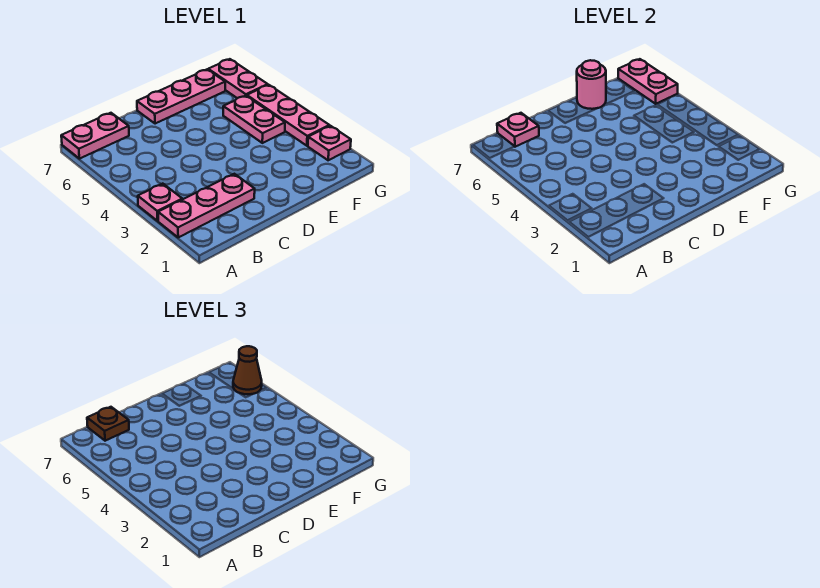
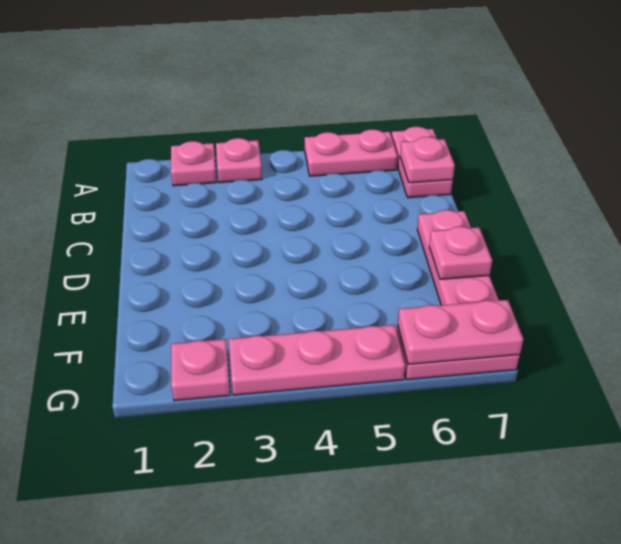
pink plate A2:C2 level 1 -> pink plate A2 level 1
brown plate B7 level 3 -> none
pink round brick E7 level 2 -> pink plate E7 level 2
pink plate F4:F5 level 1 -> pink plate A5:A6 level 1
brown cone G6 level 3 -> none

